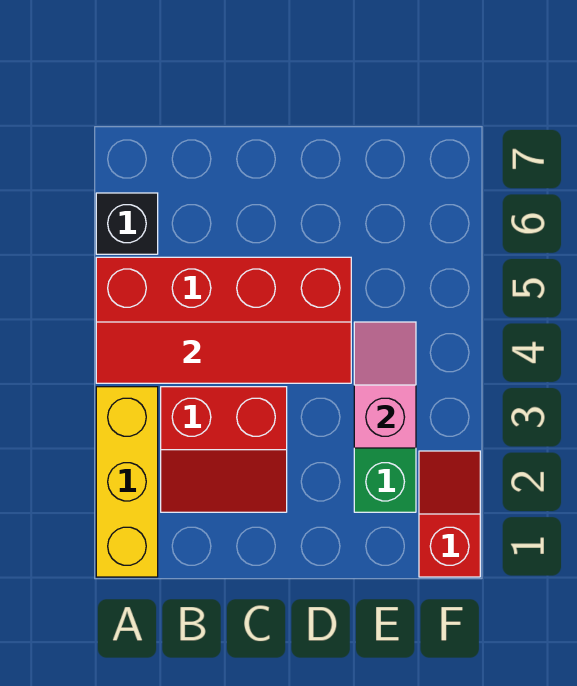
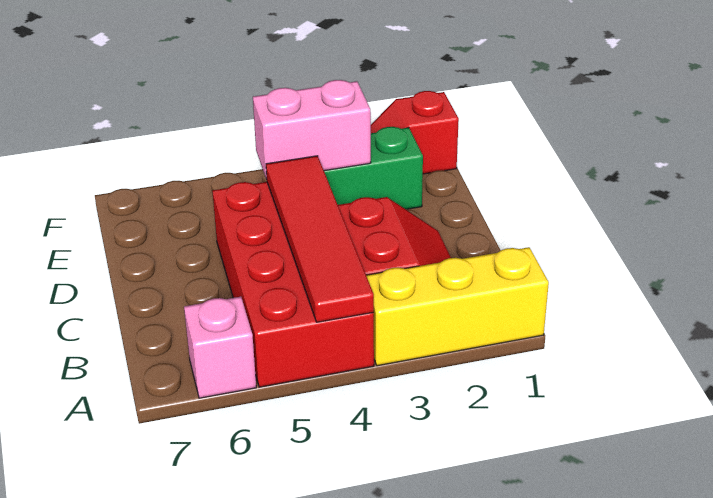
black brick A6 level 1 -> pink brick A6 level 1
pink slope E3:E4 level 2 top 3 -> pink brick E3:E4 level 2

